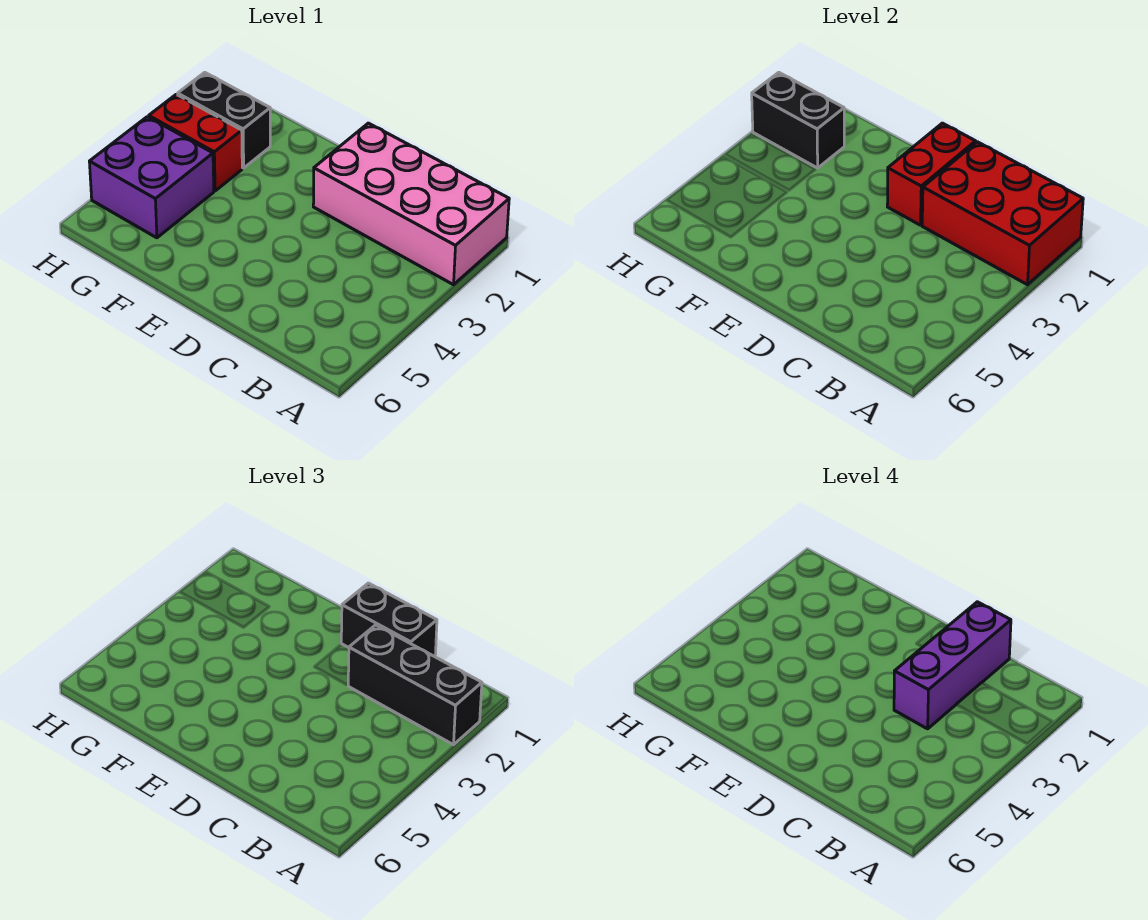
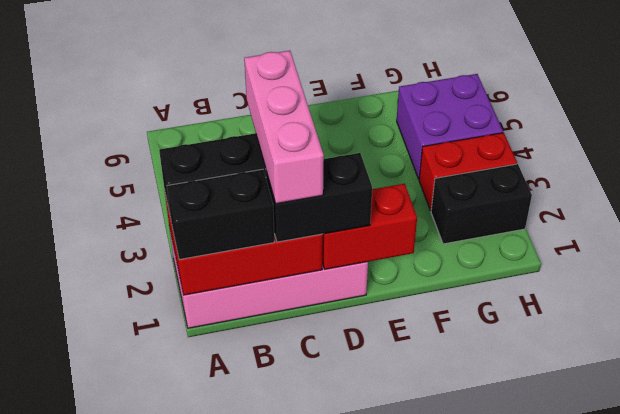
purple brick C1:C3 level 4 -> pink brick C1:C3 level 4
red brick D1:D2 level 2 -> red brick D1:E1 level 2
black brick G2:H2 level 2 -> black brick A1:B1 level 3

